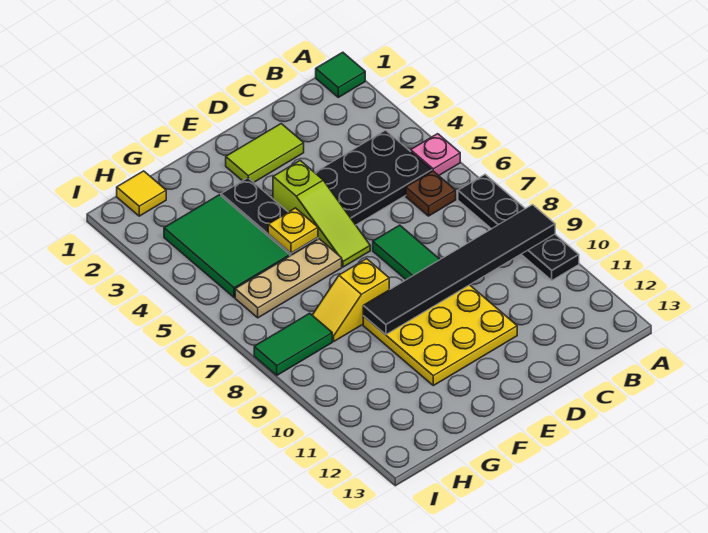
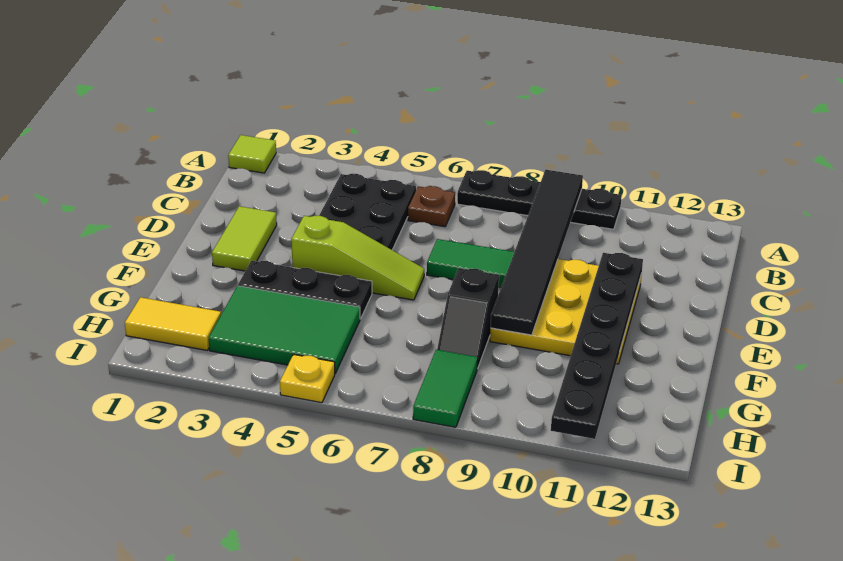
green tile A1 level 1 -> lime tile A1 level 1
pink plate A5 level 1 -> none
none -> black plate D11:I11 level 2
yellow plate F5 level 2 -> yellow plate I5 level 1
tan plate F6:H6 level 1 -> none
yellow slope F8:G8 level 1 top F -> black slope F8:G8 level 1 top F
yellow tile H1 level 1 -> yellow tile H1:H2 level 1

